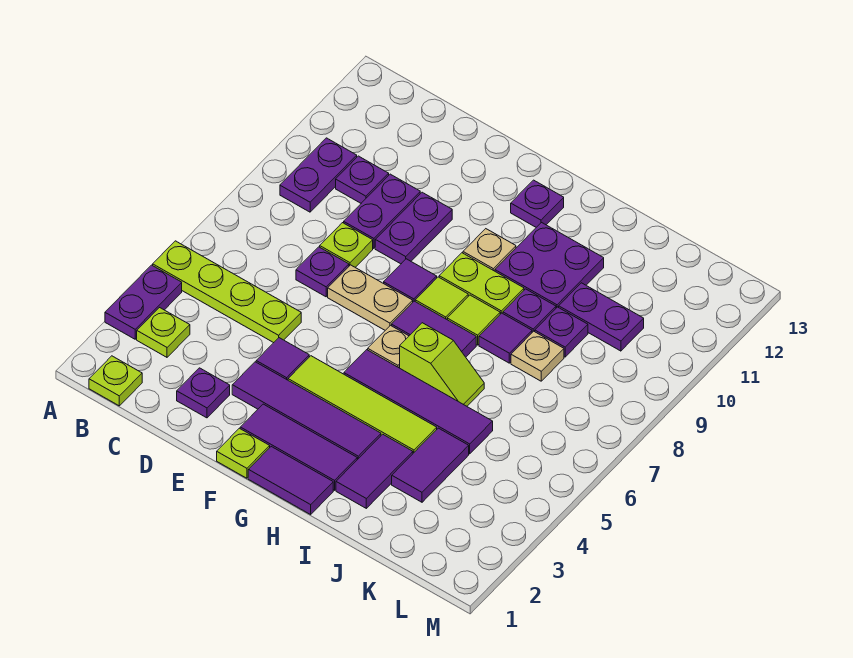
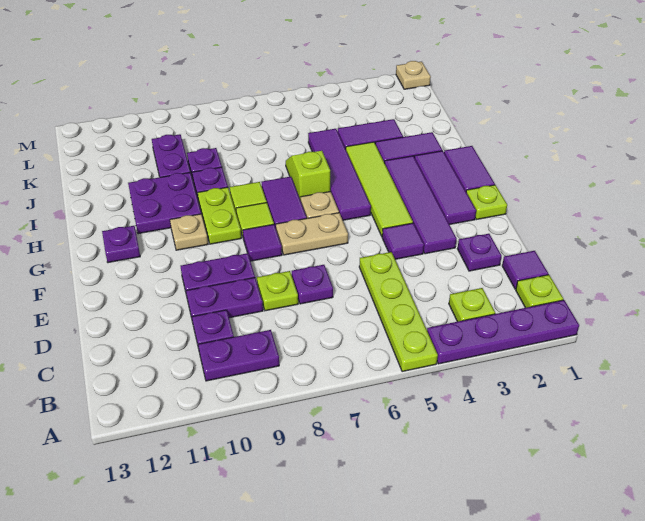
purple plate A3:A4 level 1 -> purple plate A1:A4 level 1
tan plate E7:F7 level 1 -> tan plate F6:F7 level 1
purple tile I8 level 1 -> purple tile C1 level 1
tan plate J8 level 1 -> tan plate M1 level 1

